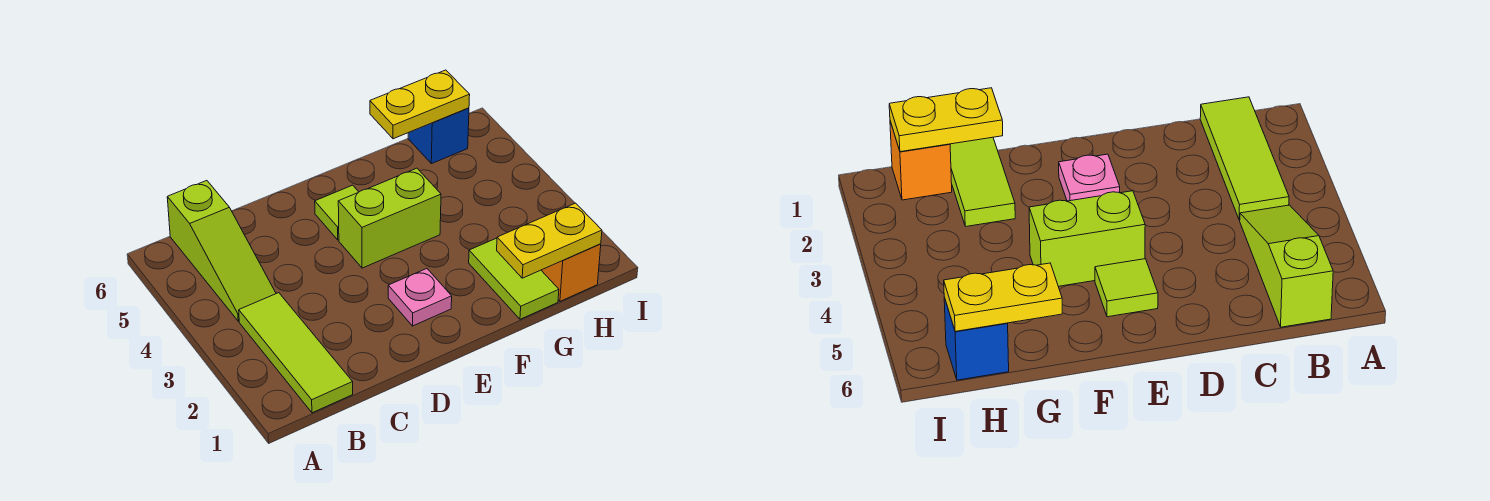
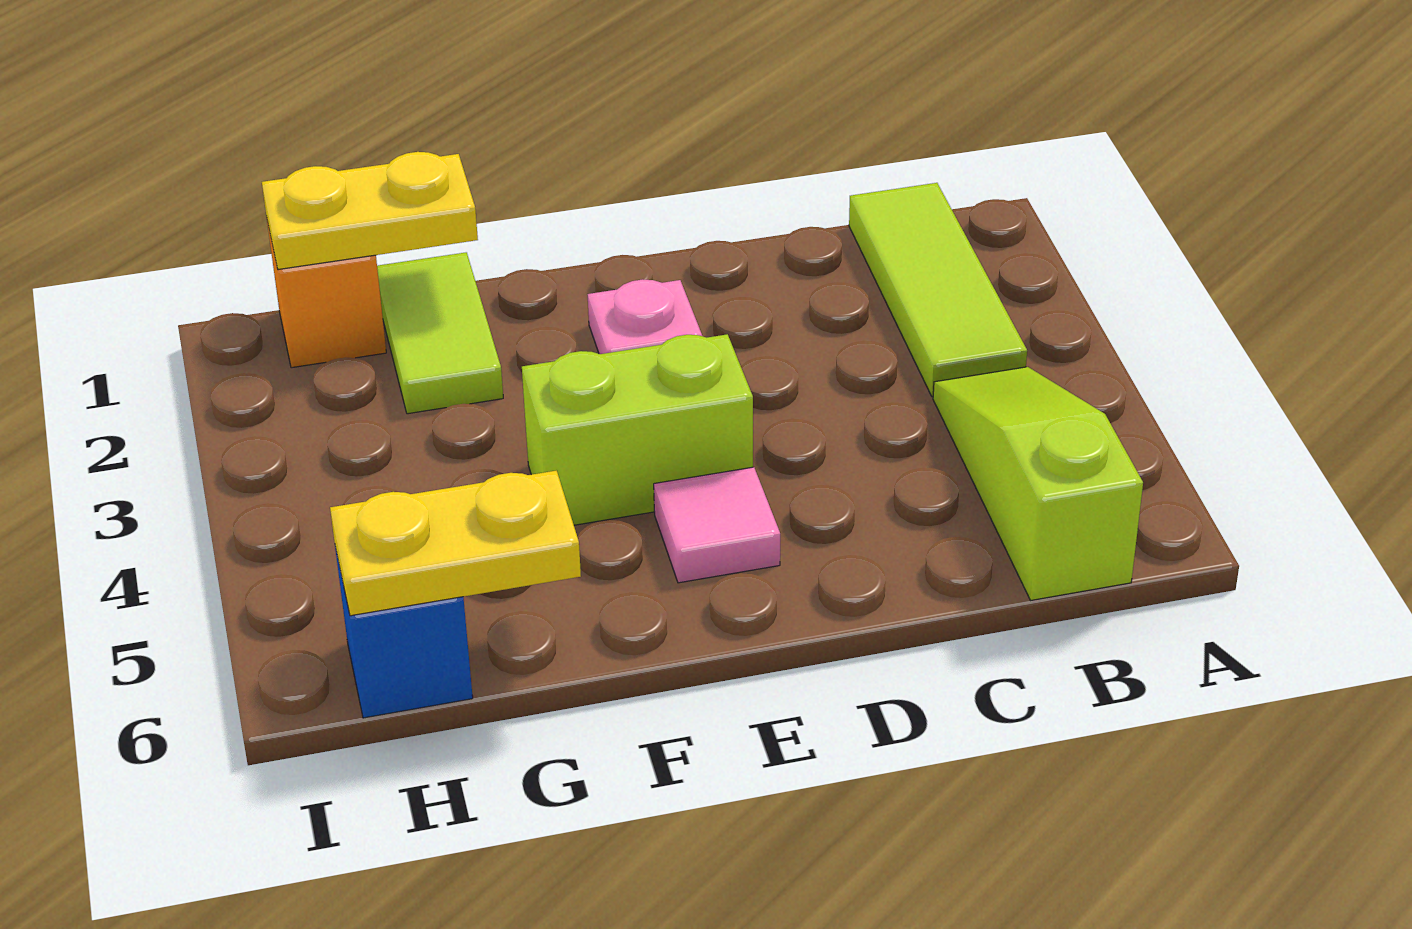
lime tile E5 level 1 -> pink tile E5 level 1

